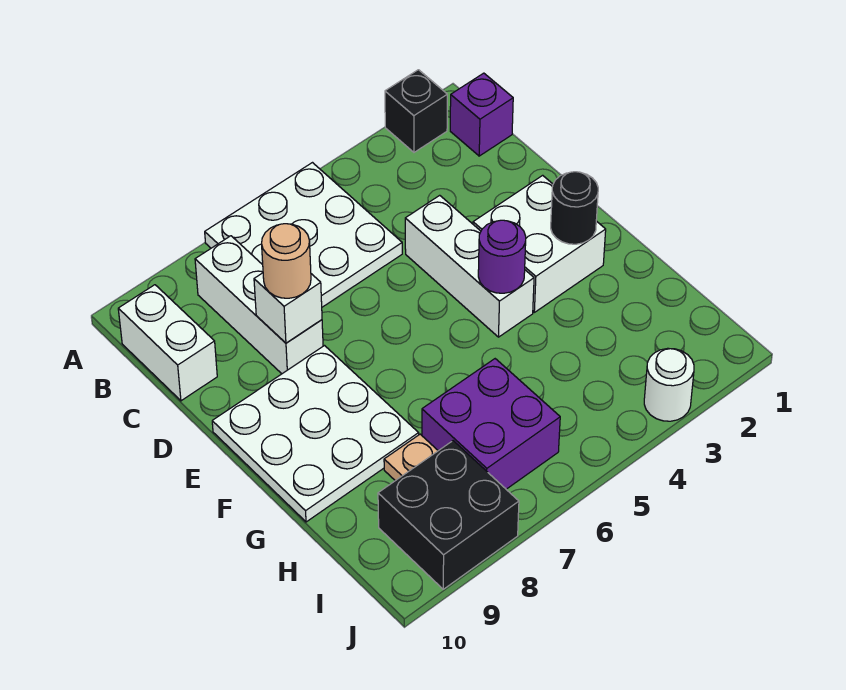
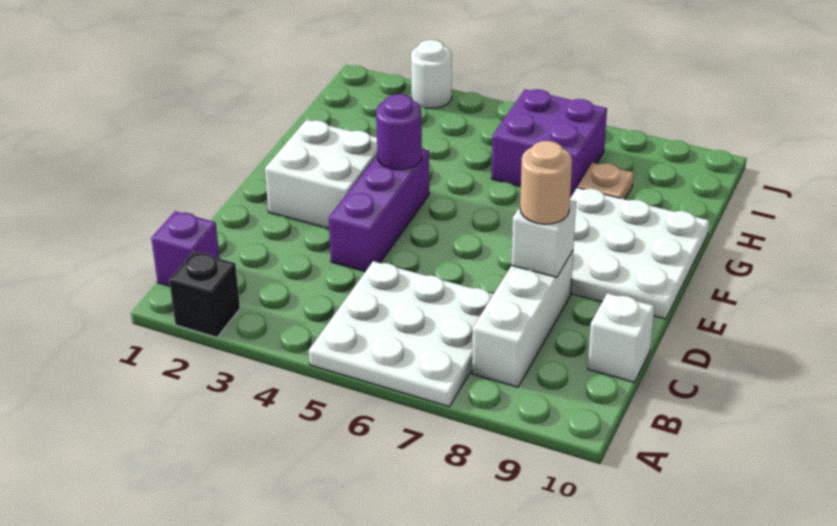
white brick B10:C10 level 1 -> white brick C10 level 1
white brick D4:F4 level 1 -> purple brick D4:F4 level 1
black round brick F2 level 2 -> none
black brick I8:J9 level 1 -> none

